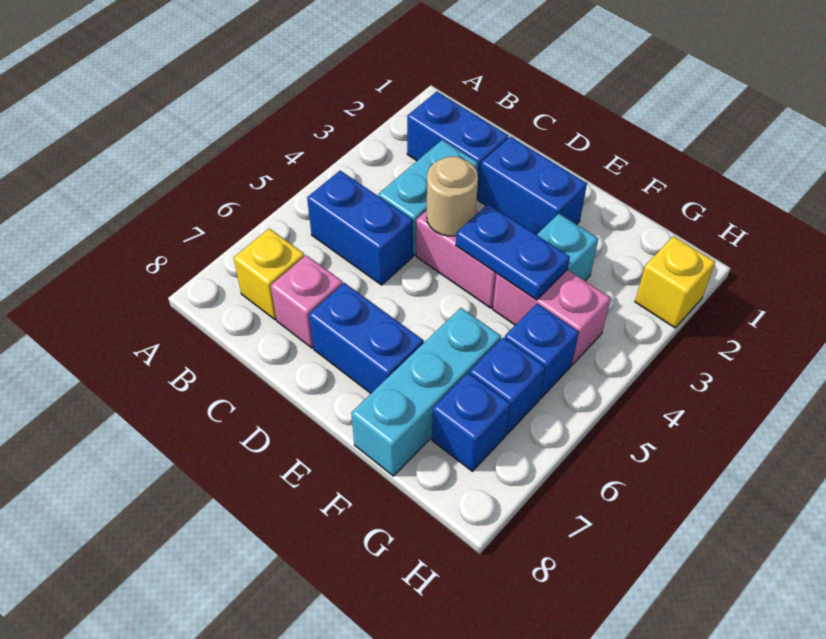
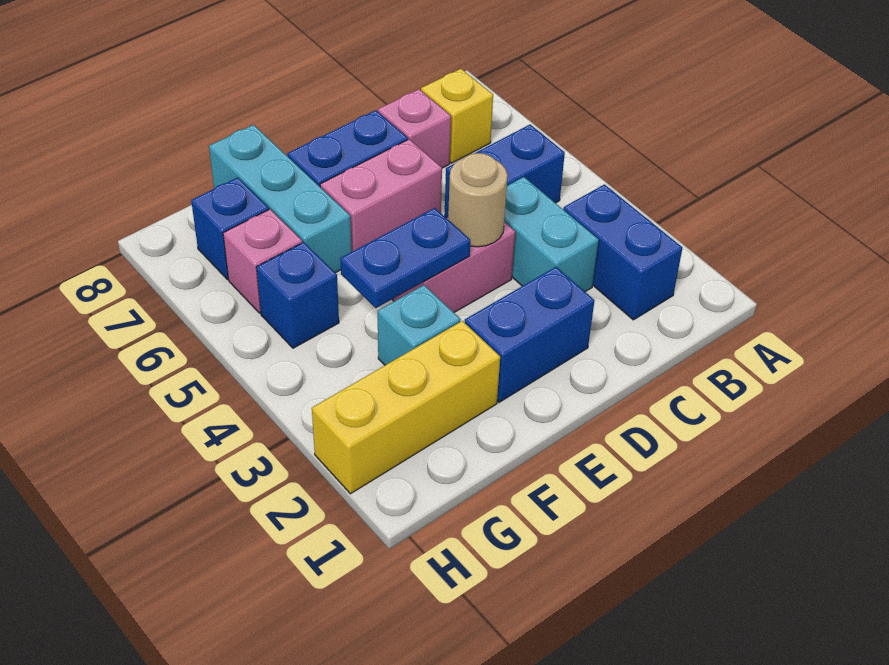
blue brick B2:C2 level 1 -> blue brick B2:B3 level 1
pink brick F4:G4 level 1 -> pink brick D6:E6 level 1
blue brick G6 level 1 -> pink brick G6 level 1
yellow brick H2 level 1 -> yellow brick F2:H2 level 1

